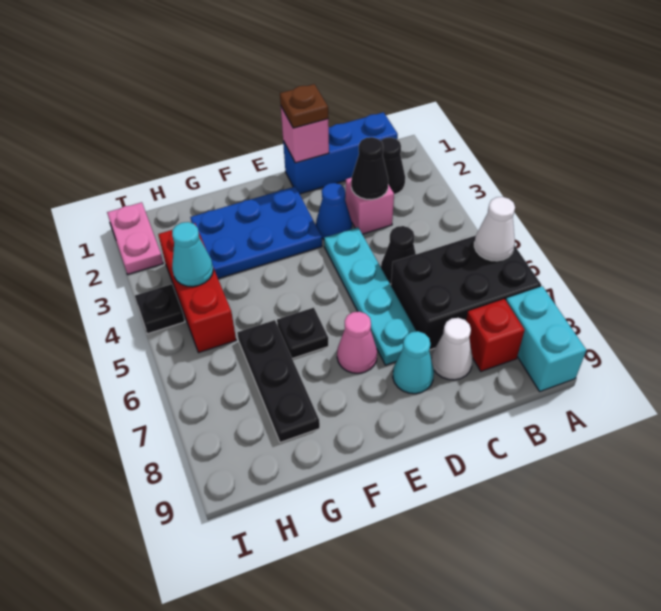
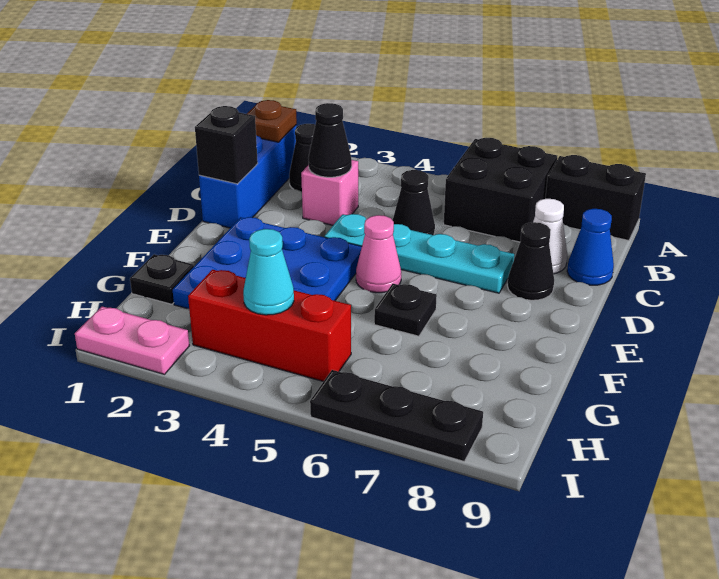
black brick A6:C7 level 1 -> black brick A6:B7 level 1
white cone A6 level 2 -> none
cyan brick A8:A9 level 1 -> black brick A8:A9 level 1
red brick B8 level 1 -> none
pink brick D1 level 2 -> black brick D1 level 2
brown plate D1 level 3 -> brown plate B1 level 2
blue cone D3 level 1 -> blue cone C9 level 1
cyan cone D8 level 1 -> black cone D8 level 1
blue plate E2:G3 level 1 -> blue plate E2:G4 level 1
pink cone E7 level 1 -> pink cone E5 level 1
black plate G6:G8 level 1 -> black plate I6:I8 level 1
black plate I4 level 1 -> black plate G1 level 1

